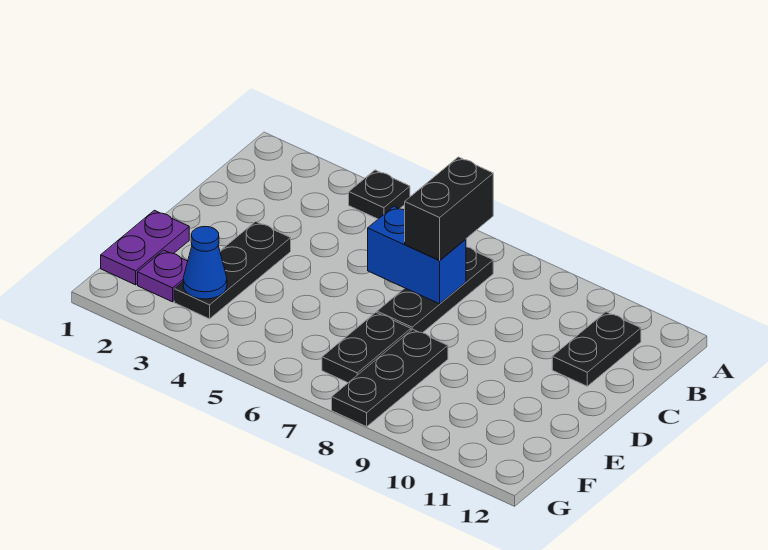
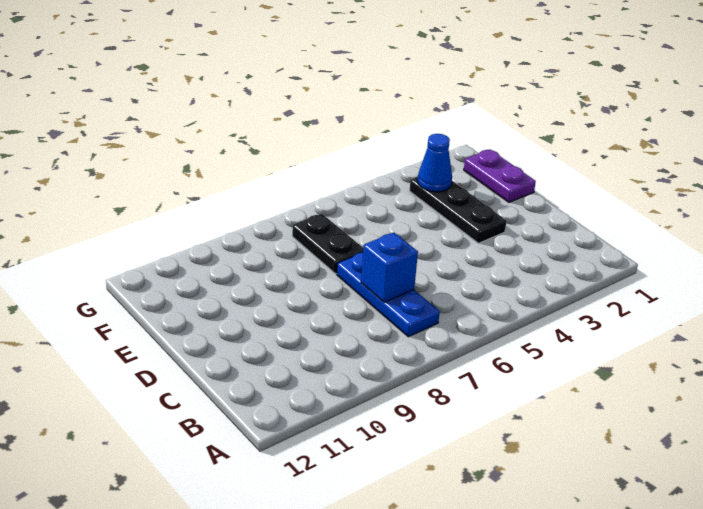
black plate A4 level 1 -> none
black plate B7:D7 level 1 -> blue plate B7:D7 level 1
black brick B7:C7 level 3 -> none
black plate B11:C11 level 1 -> none
blue brick C6:C7 level 2 -> blue brick C7 level 2
black plate E8:G8 level 1 -> none
purple plate F2 level 1 -> none

